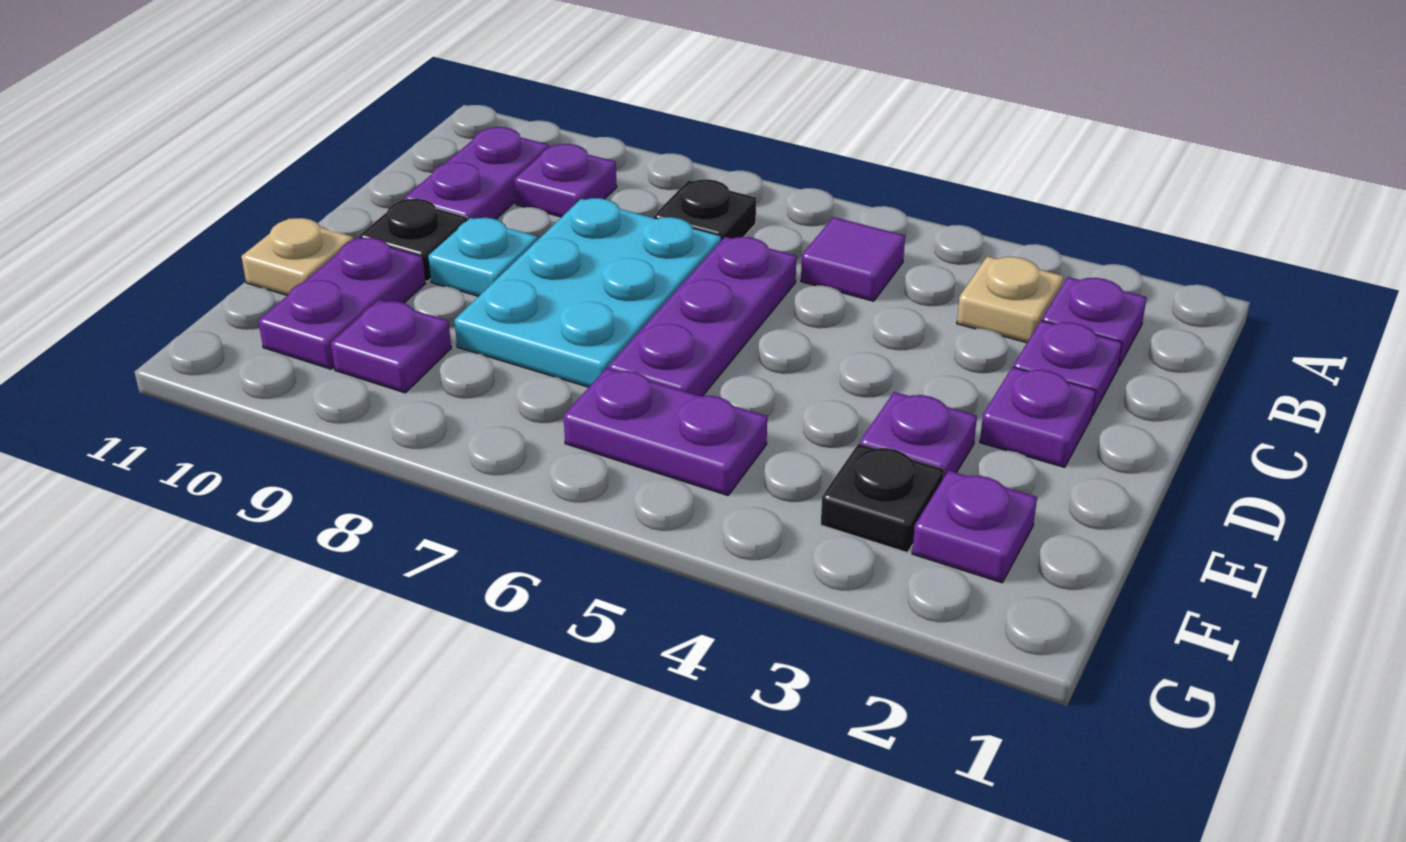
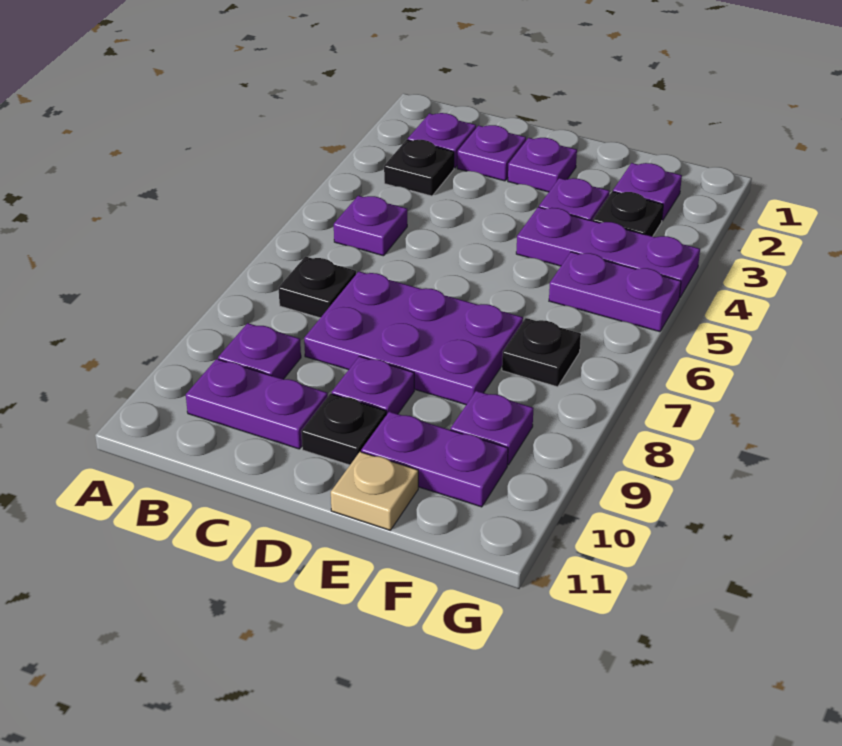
tan plate B3 level 1 -> black plate B3 level 1
purple tile B5 level 1 -> purple plate B5 level 1
purple plate C6:E6 level 1 -> purple plate E4:G4 level 1
cyan plate C7:E8 level 1 -> purple plate C7:E8 level 1
cyan plate D9 level 1 -> purple plate D9 level 1
purple plate F5:F6 level 1 -> purple plate F5:G5 level 1
none -> black plate F7 level 1

